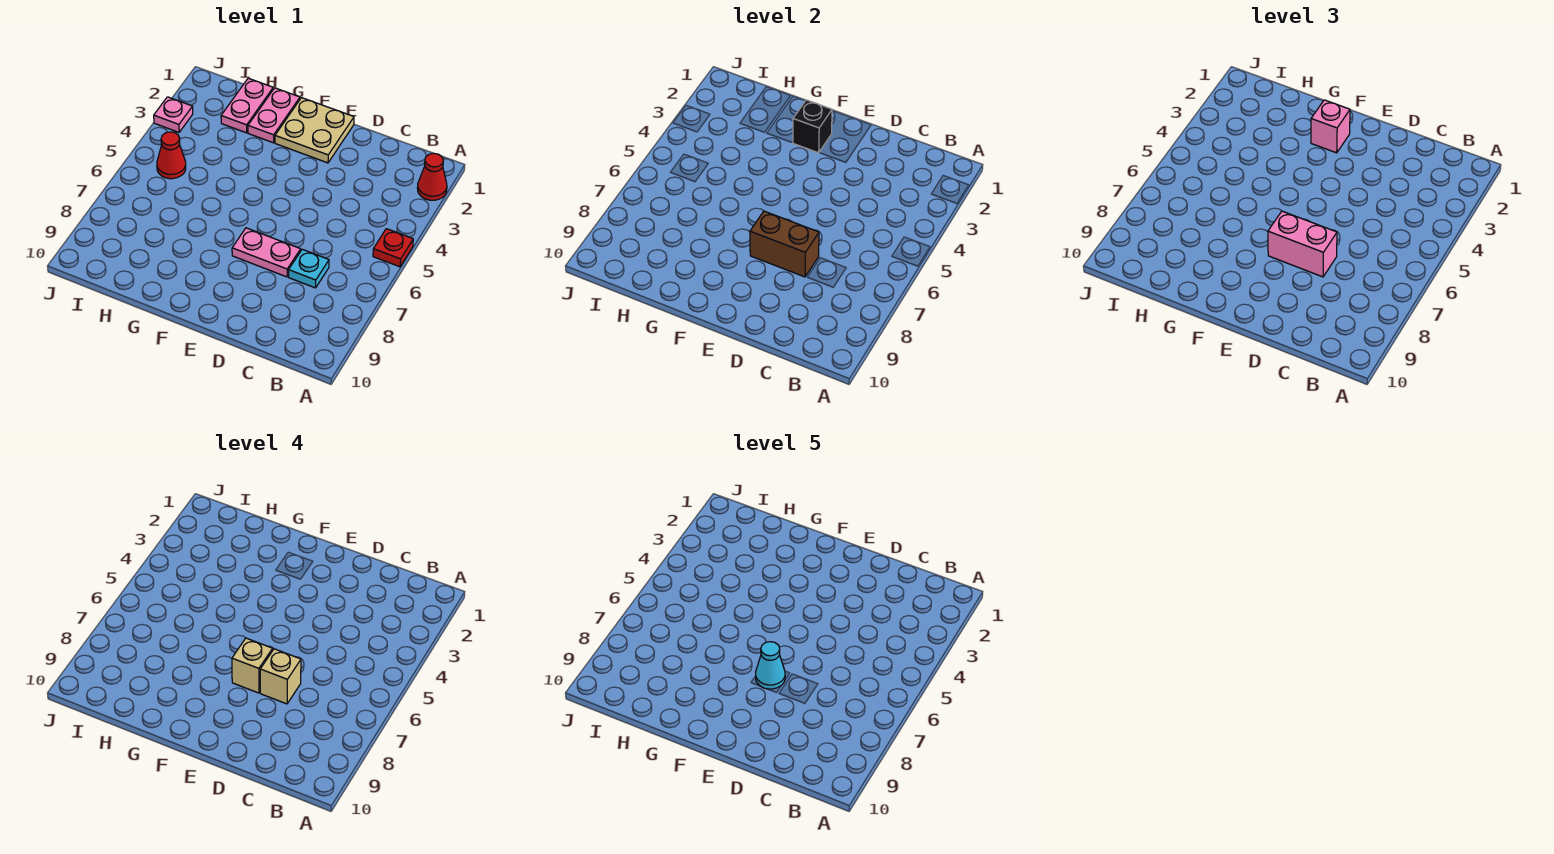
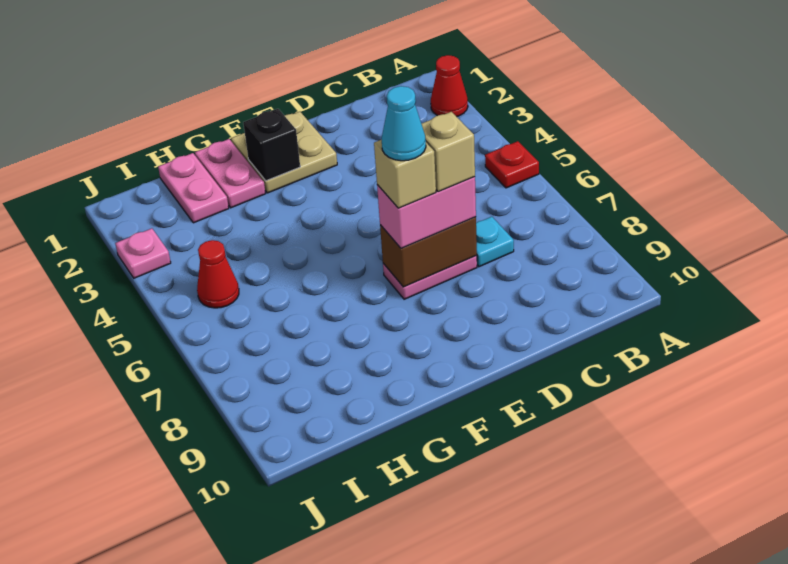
pink brick F2 level 3 -> none

